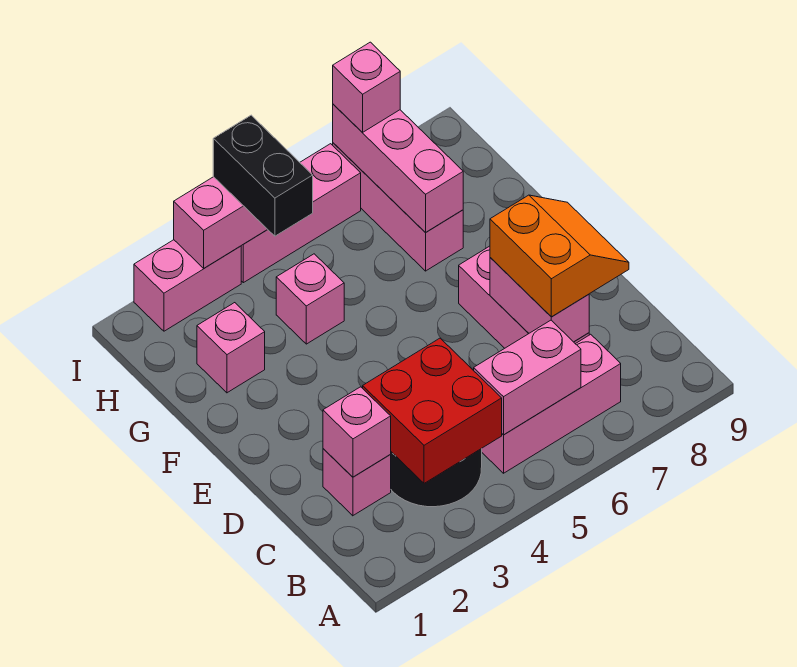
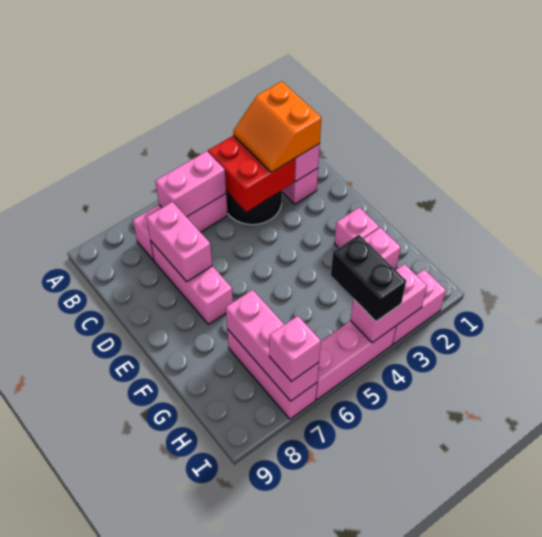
orange slope C7:D8 level 3 top 7 -> orange slope B2:C3 level 3 top 2
pink brick G4 level 1 -> pink brick F2 level 1

